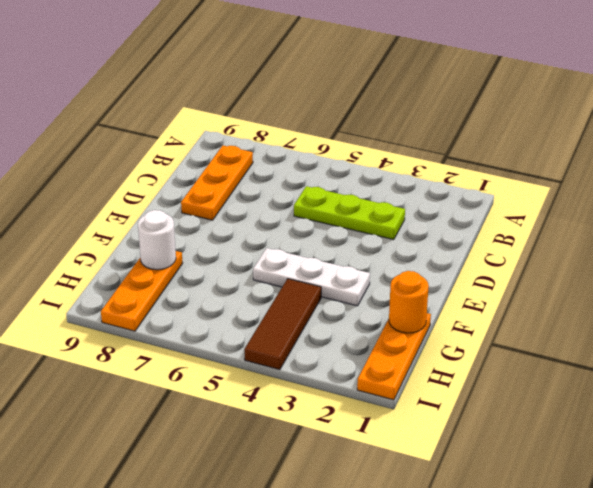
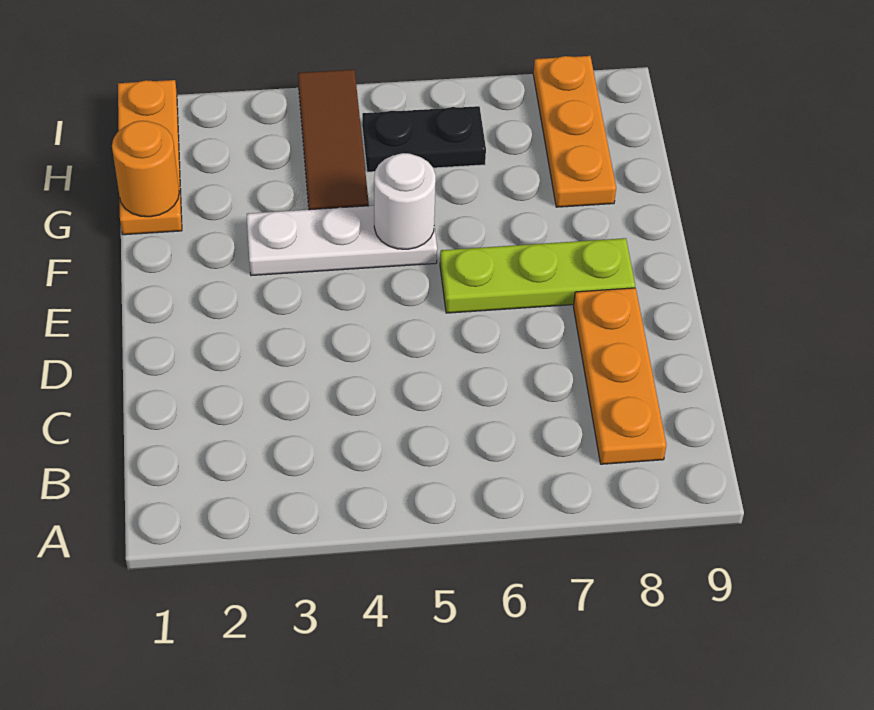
lime plate C3:C5 level 1 -> lime plate E6:E8 level 1
white round brick G8 level 2 -> white round brick F5 level 2
none -> black plate H5:H6 level 1

